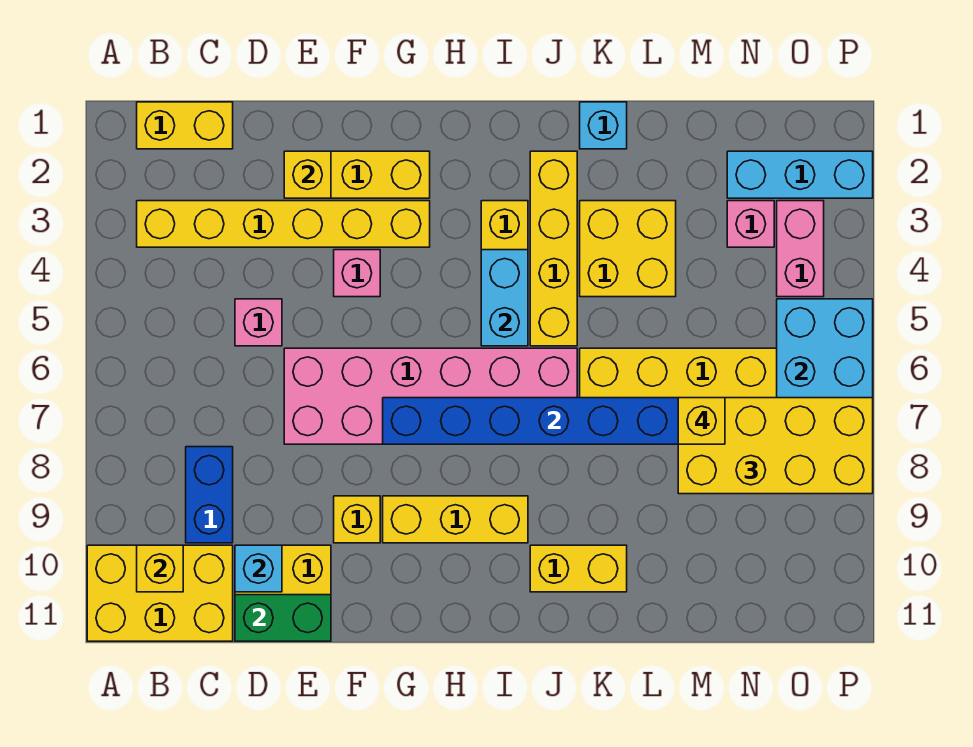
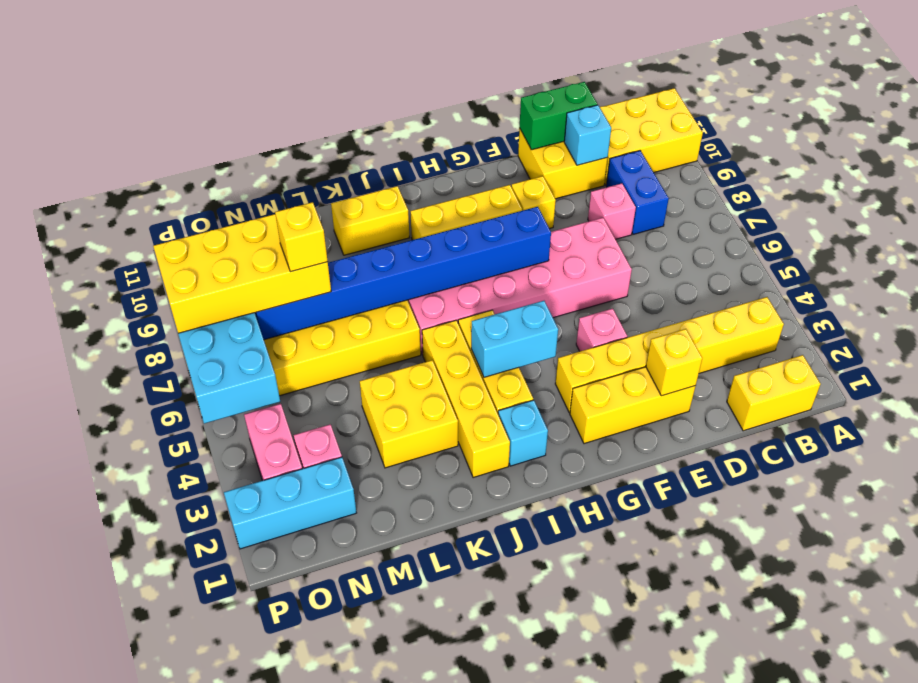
yellow brick B10 level 2 -> none
pink brick D5 level 1 -> pink brick D8 level 1
cyan brick I4:I5 level 2 -> cyan brick H4:I4 level 2
cyan brick K1 level 1 -> cyan brick I2 level 1

